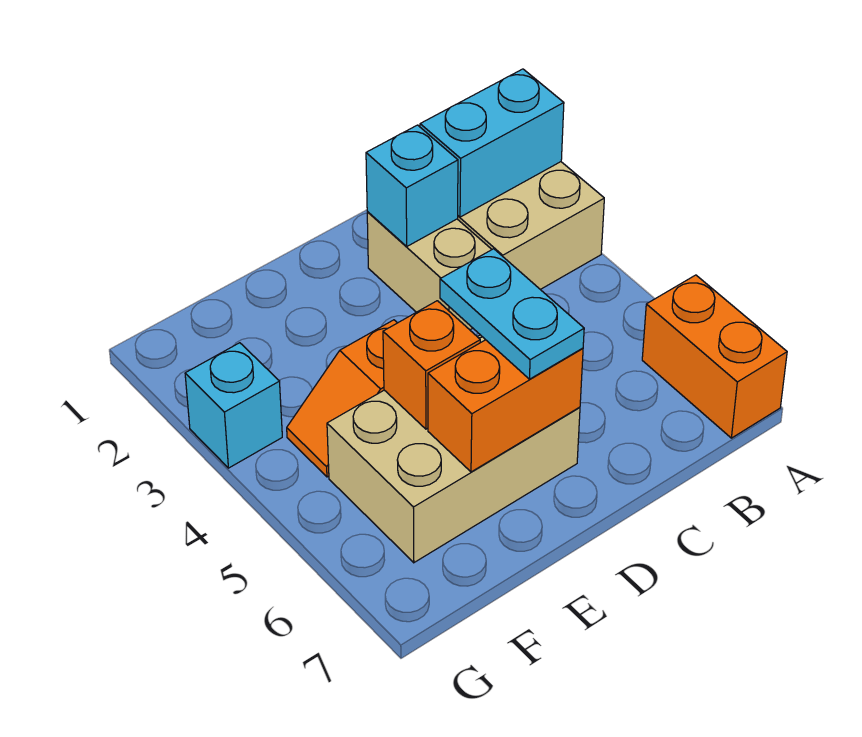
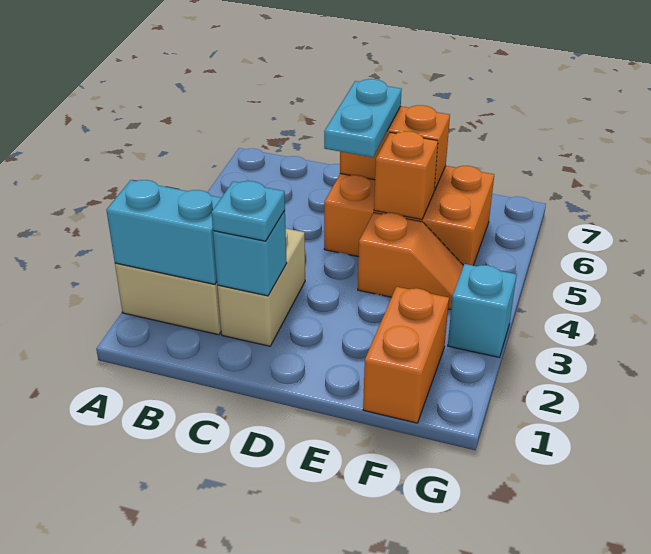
orange brick A6:A7 level 1 -> orange brick F1:F2 level 1
none -> cyan plate C2 level 3
tan brick D5:F6 level 1 -> orange brick D5:F6 level 1

